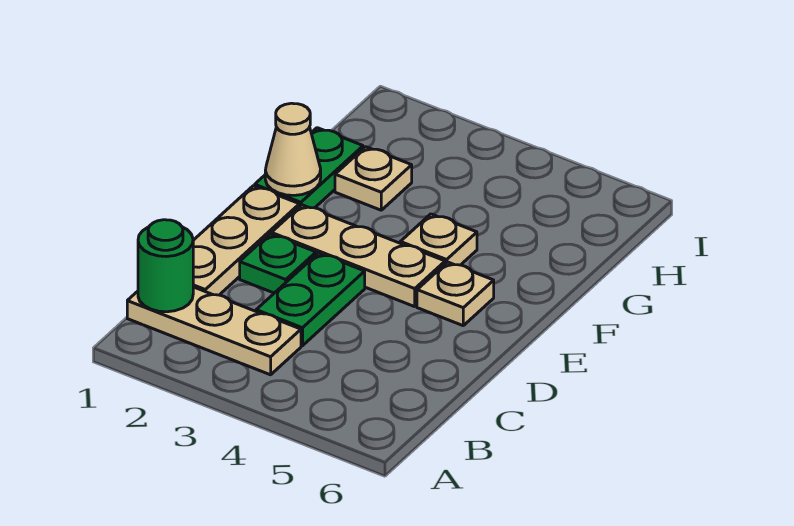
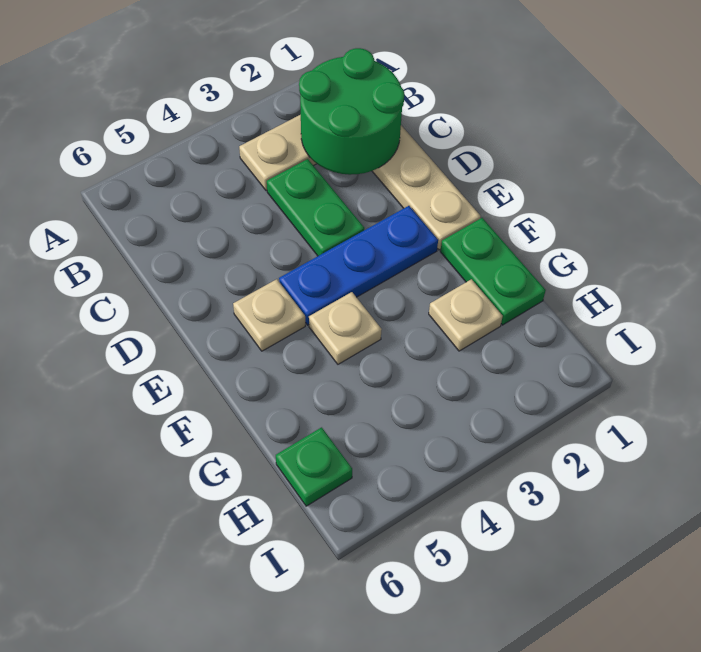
green round brick B1 level 2 -> green round brick B1:C2 level 2
green plate D2 level 1 -> green plate H6 level 1
tan plate E2:E4 level 1 -> blue plate E2:E4 level 1
tan cone F1 level 2 -> none

